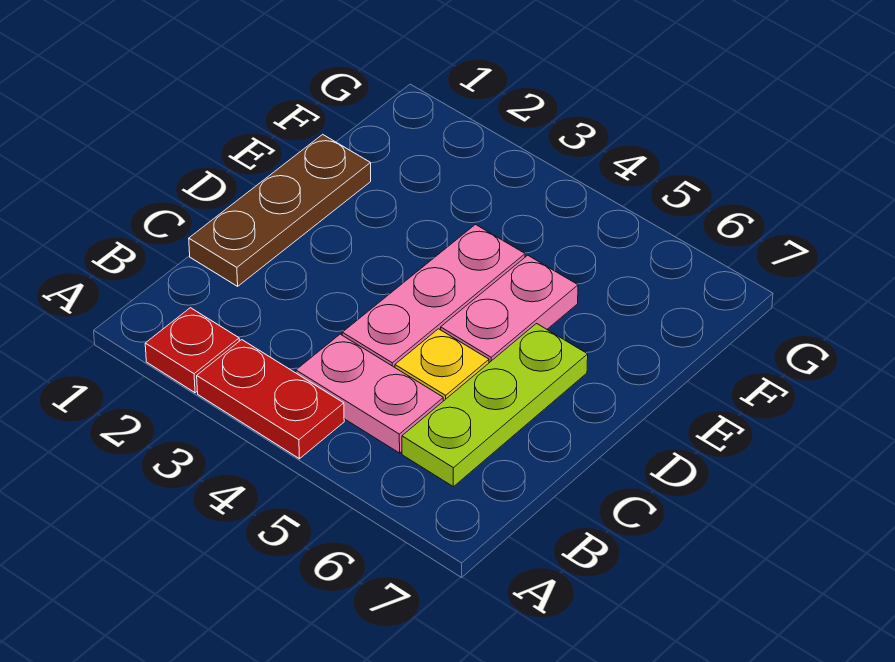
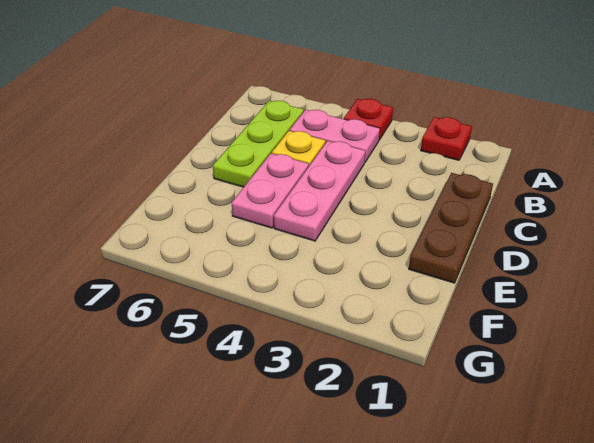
red plate A3:A4 level 1 -> red plate A4 level 1

